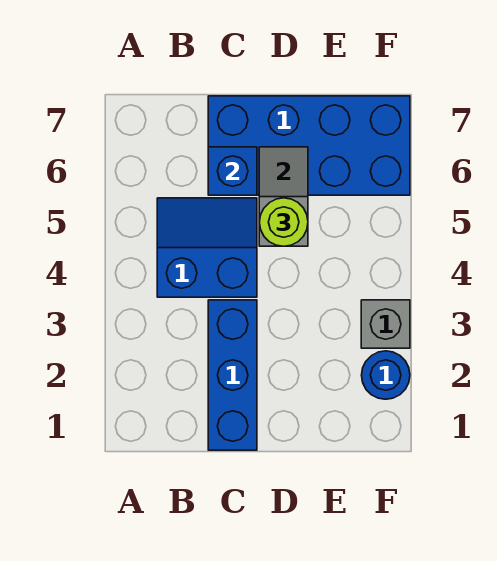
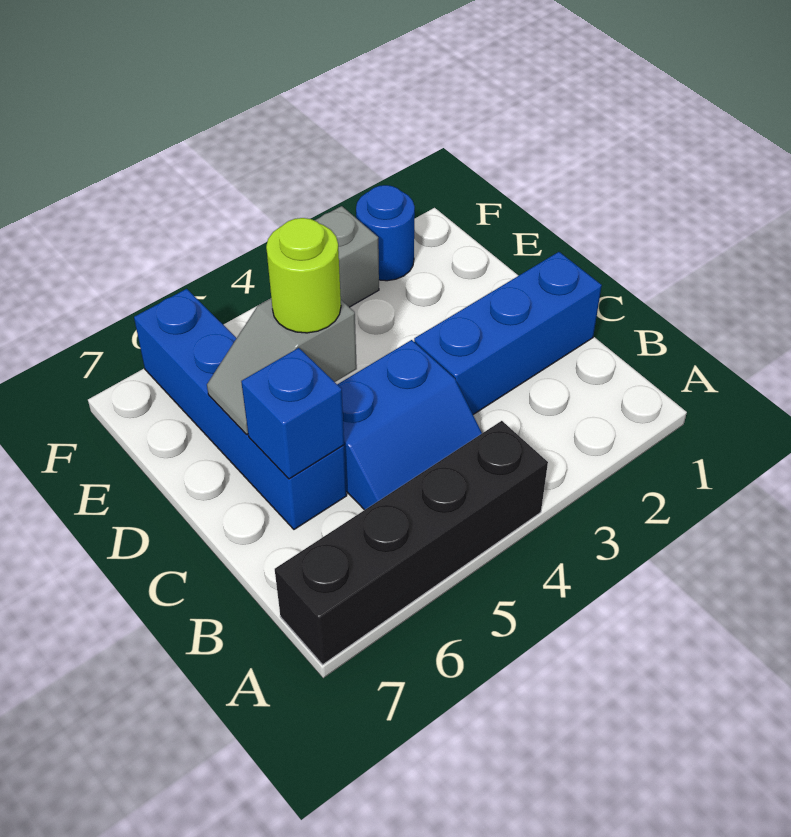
none -> black brick A4:A7 level 1
blue slope B4:C5 level 1 top 4 -> blue slope B4:C5 level 1 top C
blue brick C6:F7 level 1 -> blue brick C6:F6 level 1

